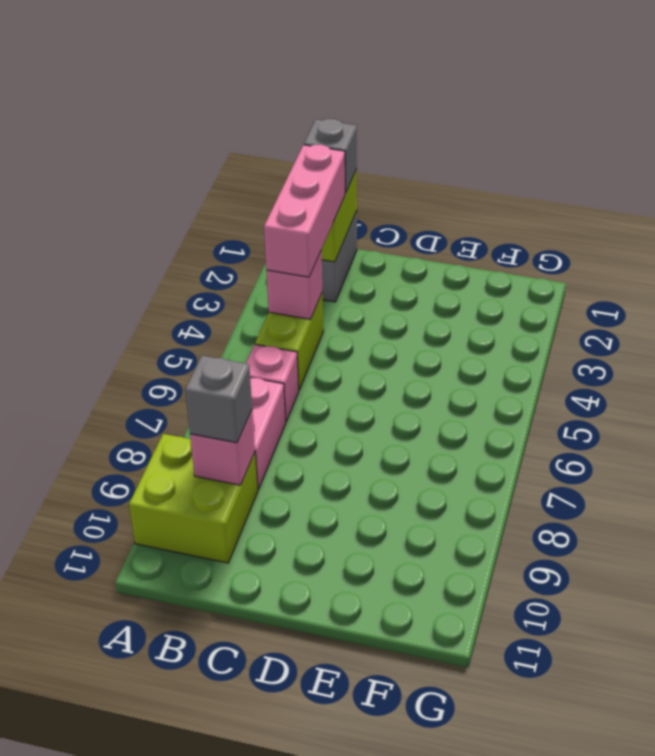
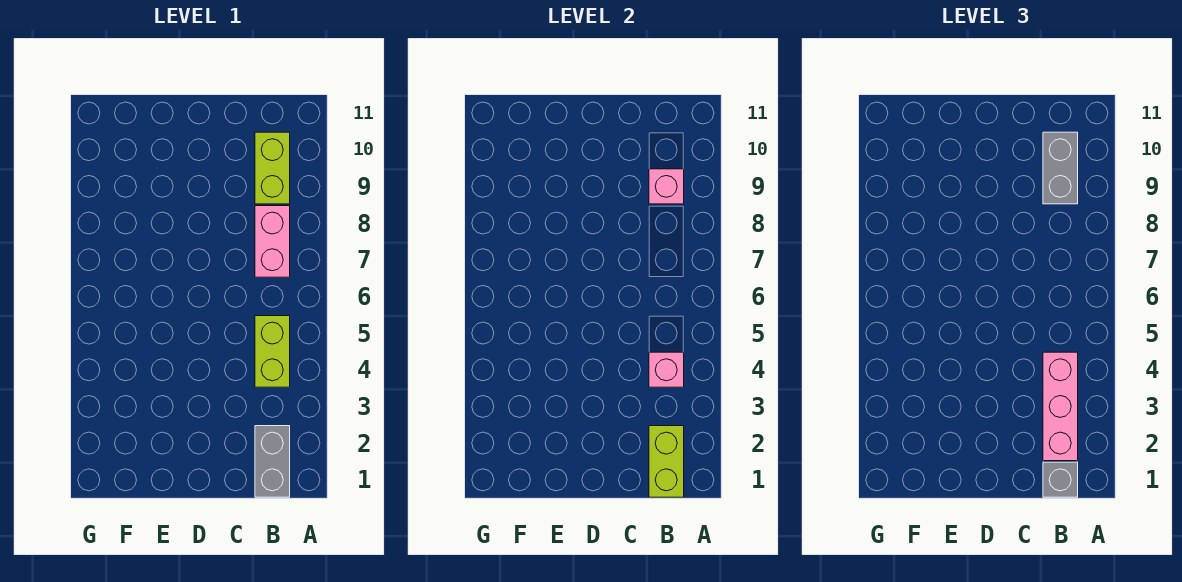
lime brick A9:B10 level 1 -> lime brick B9:B10 level 1
pink brick B6 level 1 -> none
grey brick B9 level 3 -> grey brick B9:B10 level 3

